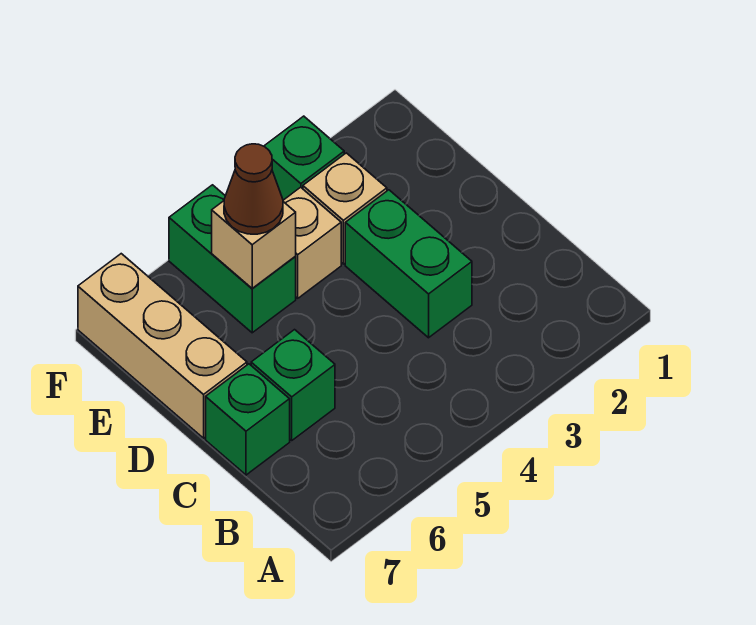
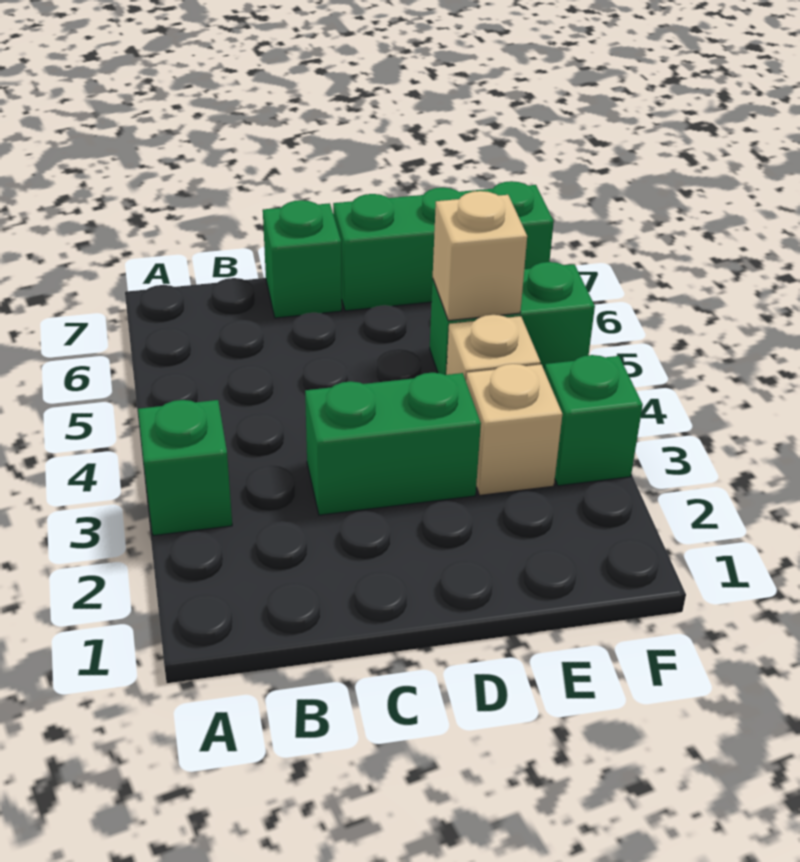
green brick C6 level 1 -> green brick A3 level 1
tan brick D7:F7 level 1 -> green brick D7:F7 level 1
brown cone E5 level 3 -> none

